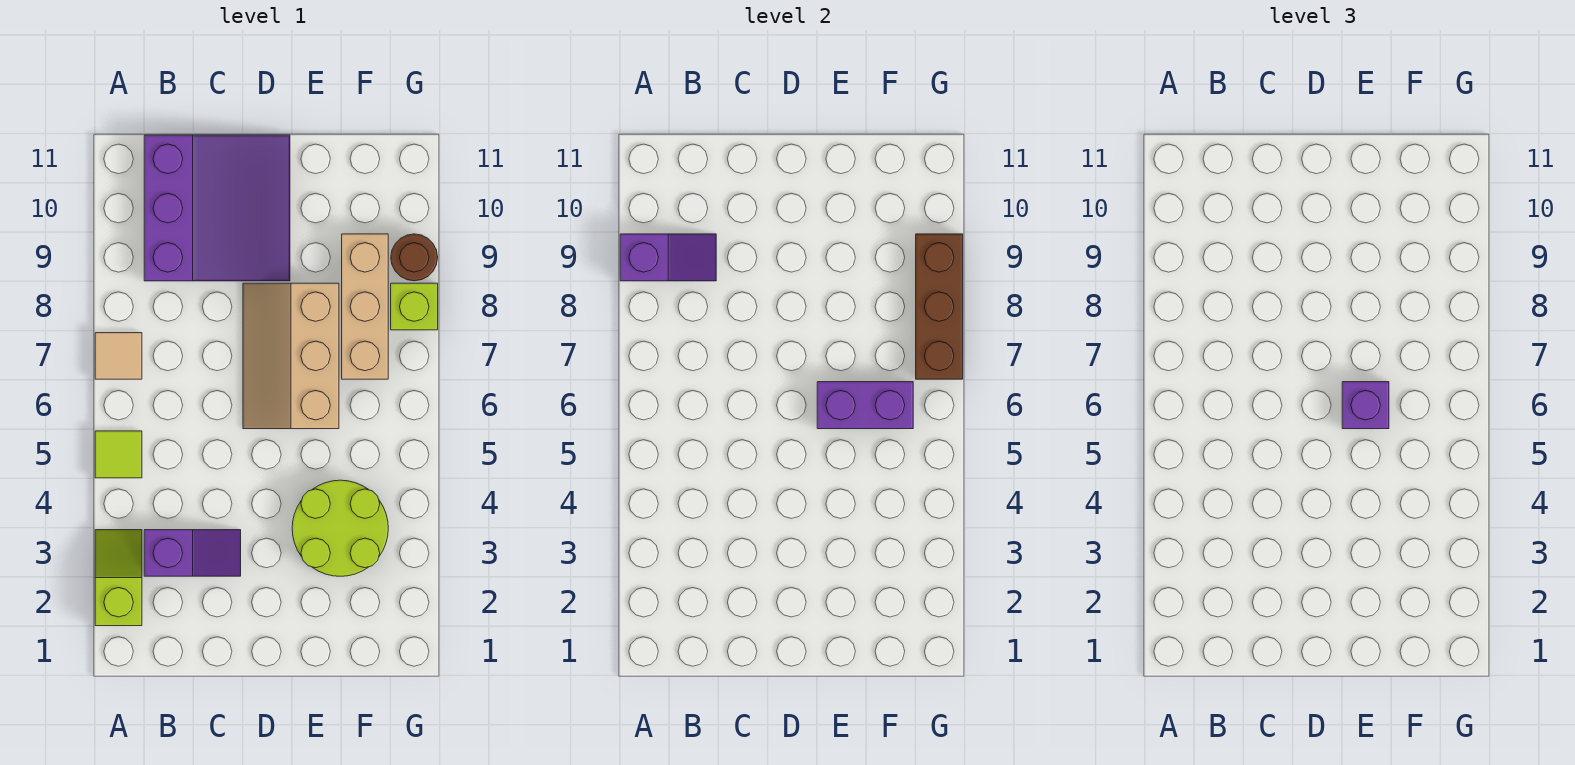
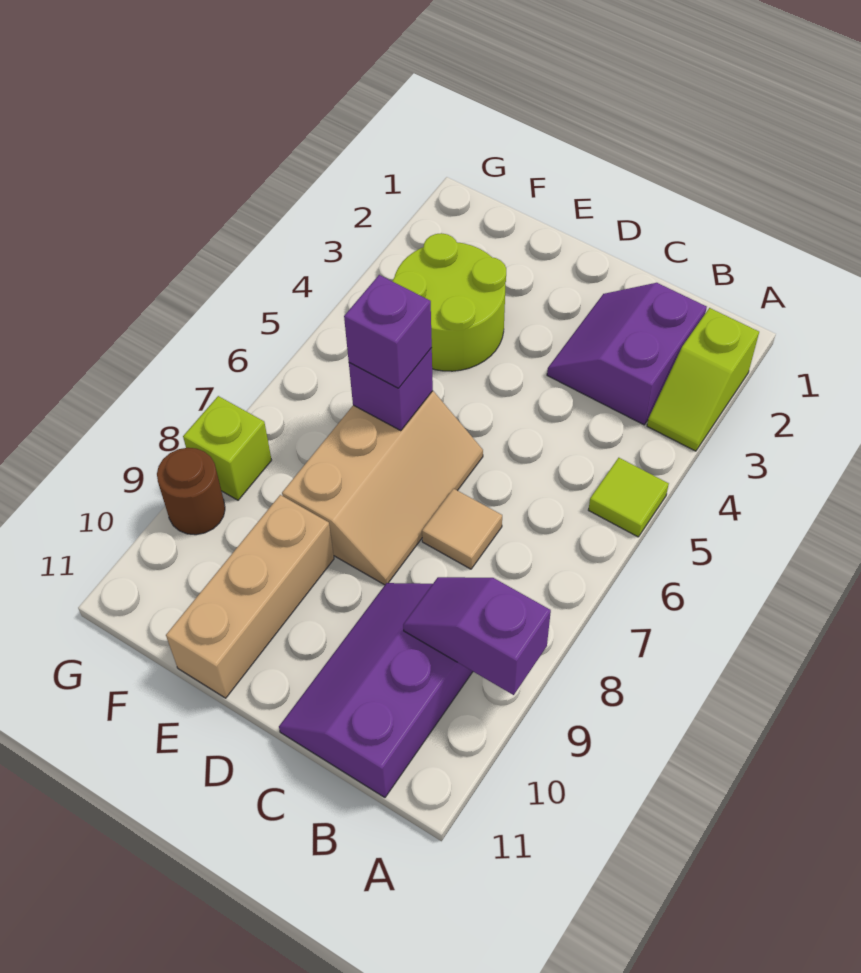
tan tile A7 level 1 -> tan tile C7 level 1
purple slope B3:C3 level 1 top B -> purple slope B2:C3 level 1 top B
purple slope B9:D11 level 1 top B -> purple slope B9:C11 level 1 top B
purple brick E6:F6 level 2 -> purple brick E6 level 2
tan brick F7:F9 level 1 -> tan brick E9:E11 level 1
brown brick G7:G9 level 2 -> none

